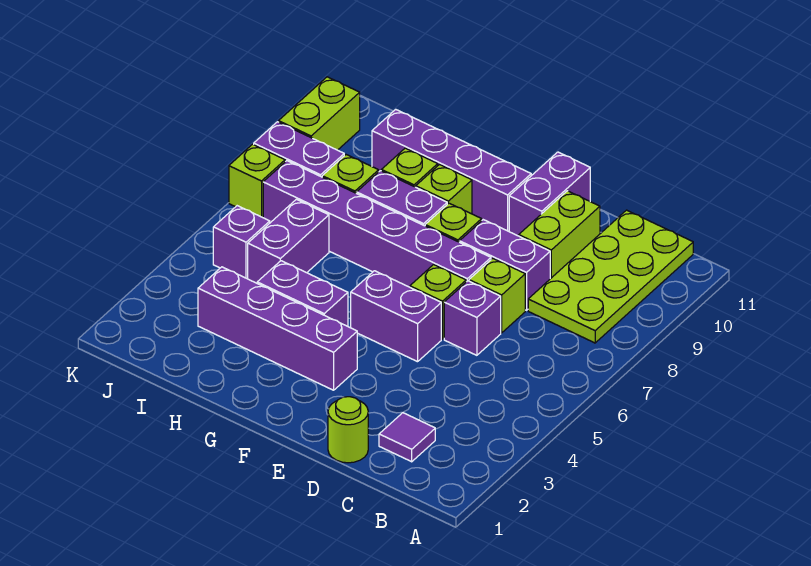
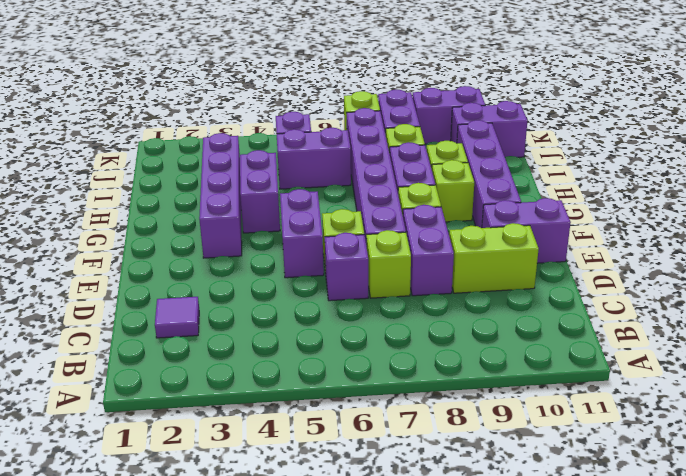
lime plate B8:C11 level 1 -> none
lime round brick D1 level 1 -> none
none -> purple brick J10:J11 level 1
lime brick K9:K10 level 1 -> purple brick K9:K10 level 1

